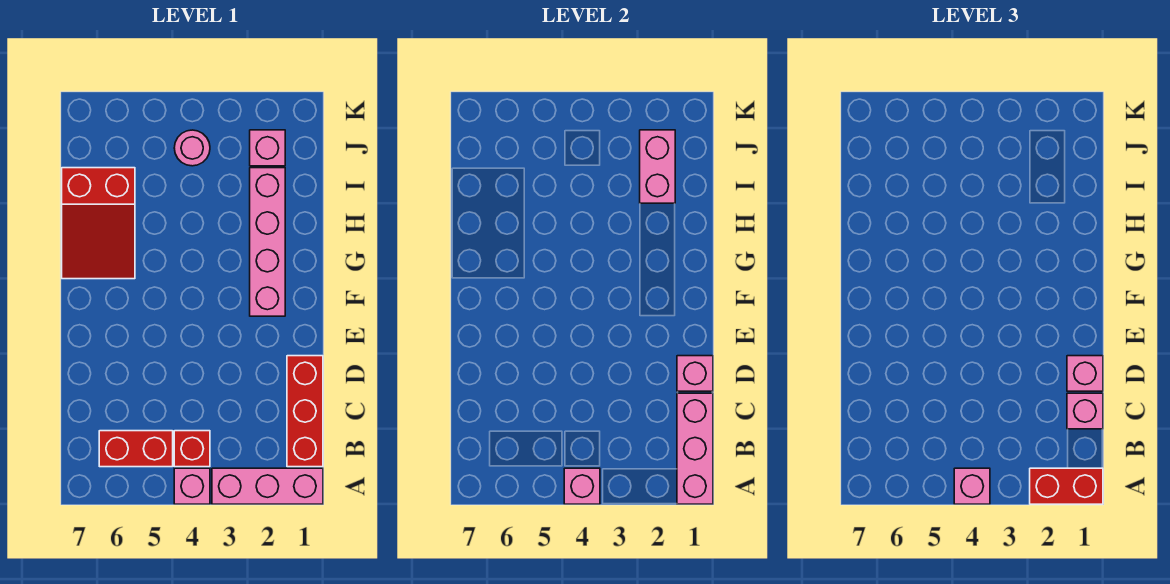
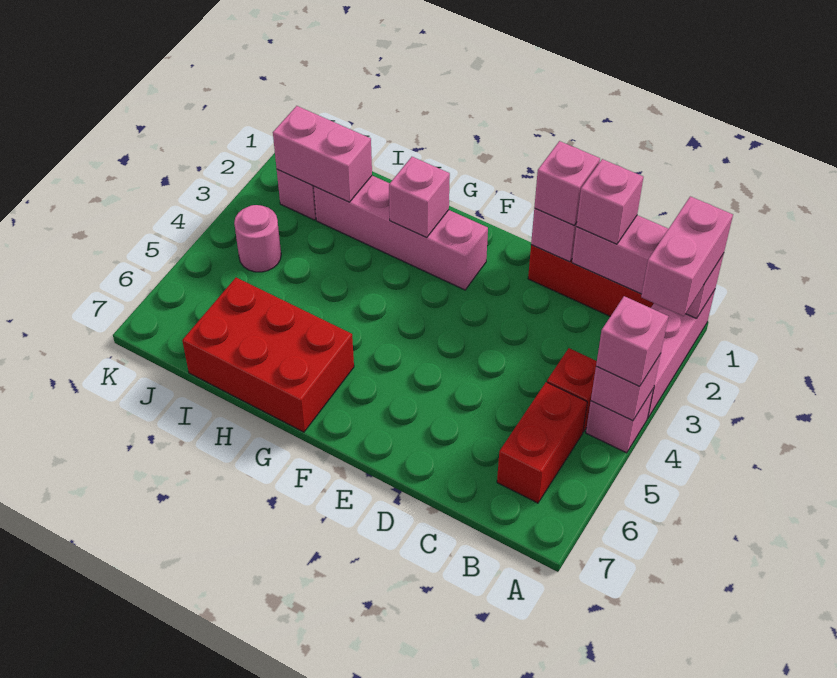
red brick A1:A2 level 3 -> pink brick A1:A2 level 3
none -> pink brick G2 level 2
red slope G6:I7 level 1 top I -> red brick G6:I7 level 1

